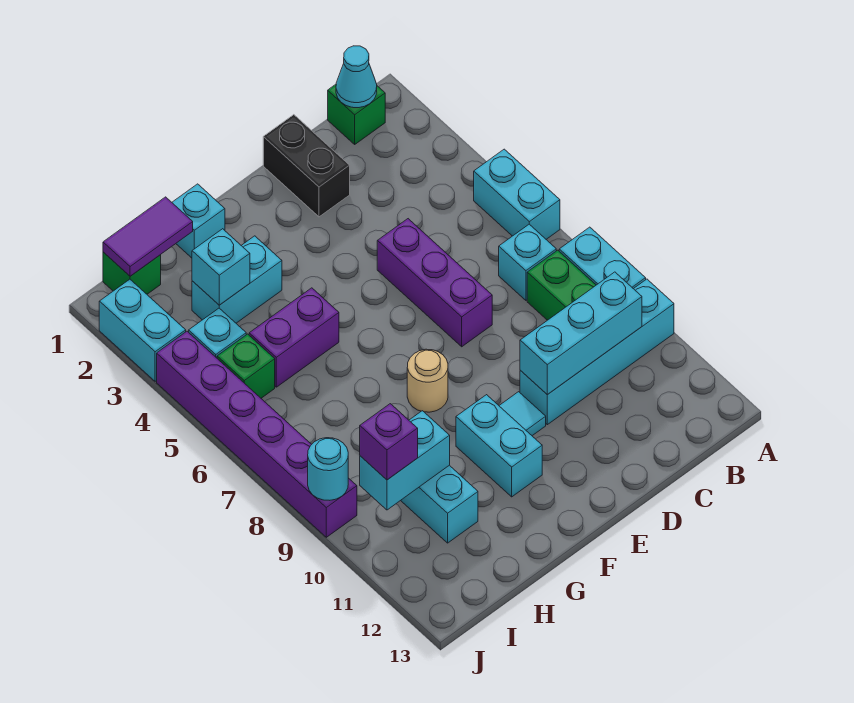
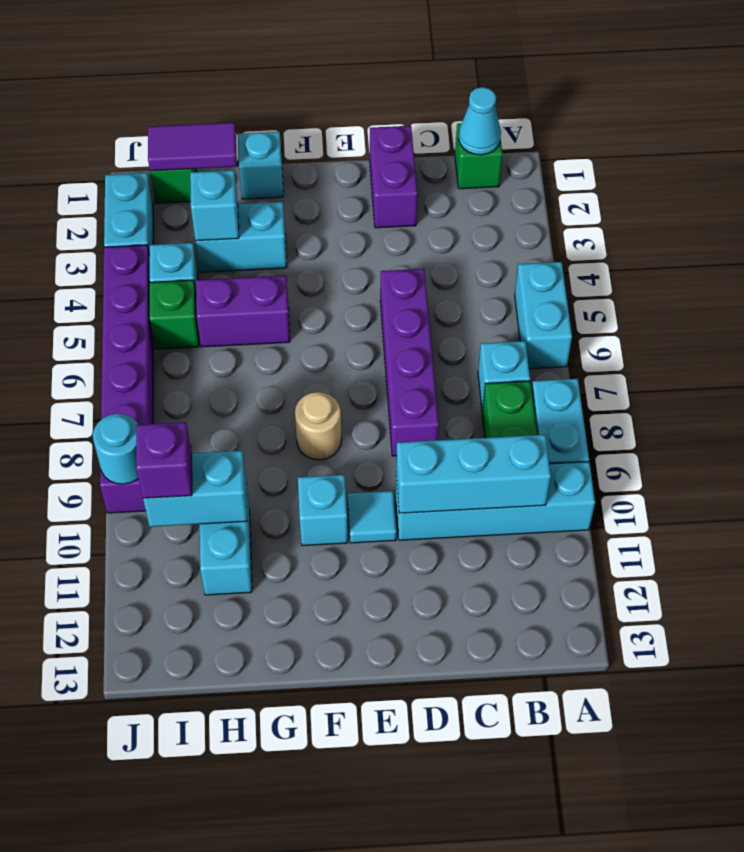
black brick D1:D2 level 1 -> purple brick D1:D2 level 1
purple brick D5:D7 level 1 -> purple brick D5:D8 level 1
cyan brick F10:F11 level 1 -> cyan brick F10 level 1

